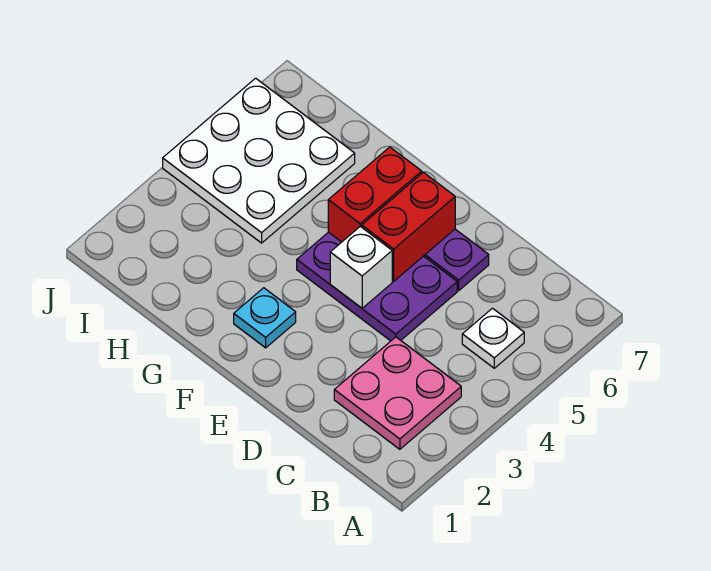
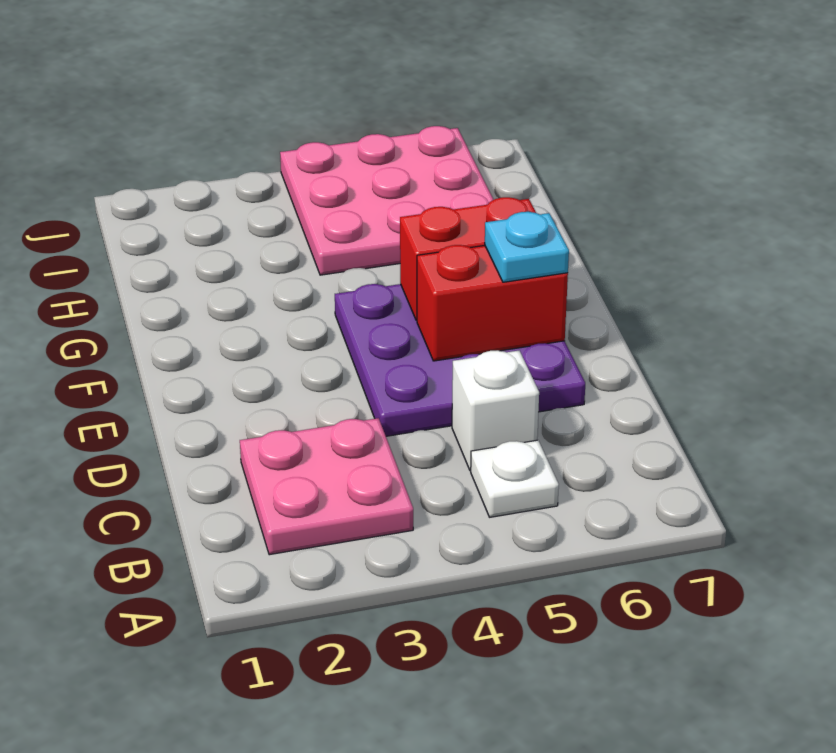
white brick E4 level 2 -> white brick C5 level 1
cyan plate F2 level 1 -> cyan plate E6 level 3
white plate H4:J6 level 1 -> pink plate H4:J6 level 1

